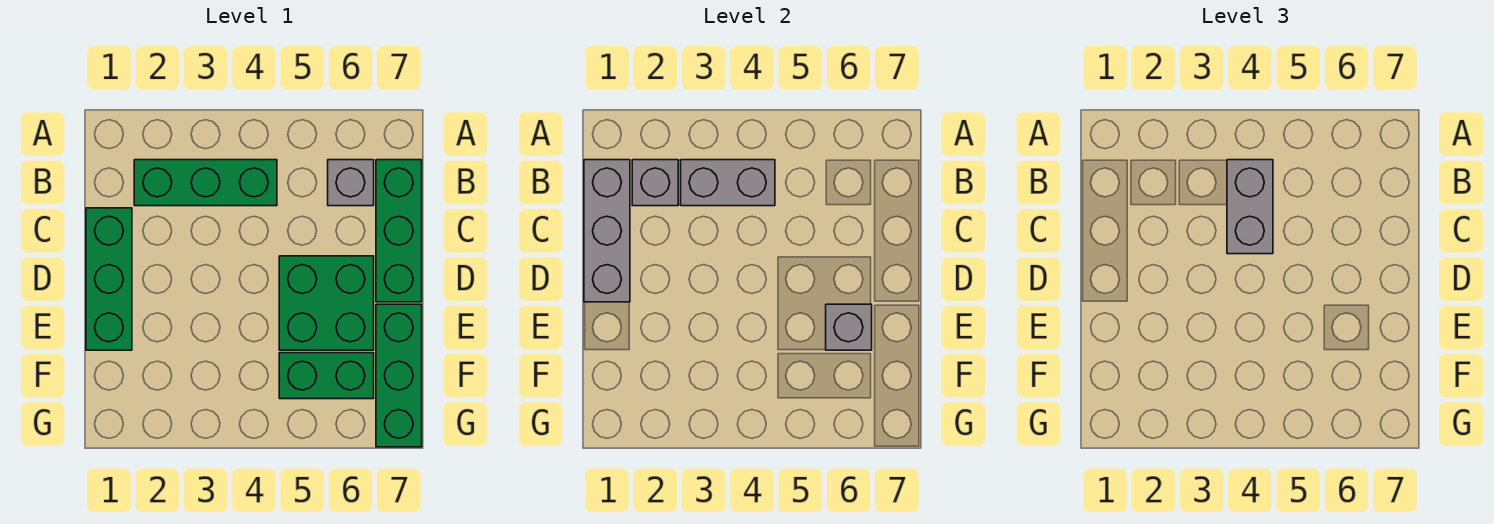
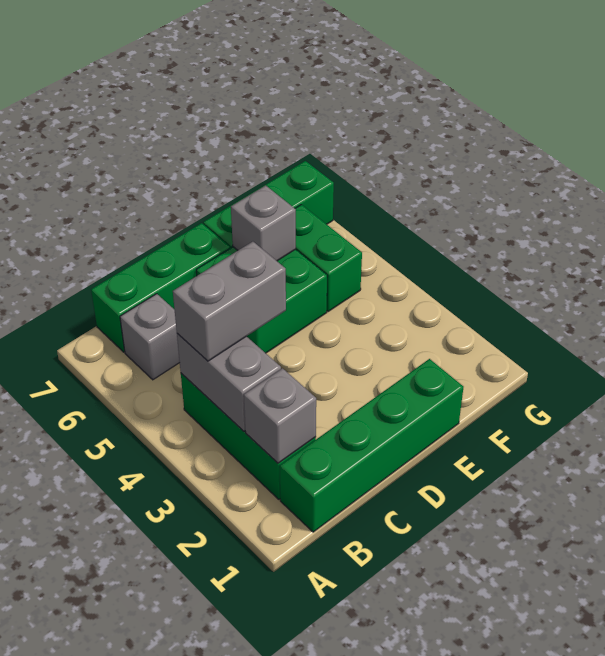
grey brick B1:D1 level 2 -> none
green brick C1:E1 level 1 -> green brick B1:E1 level 1

